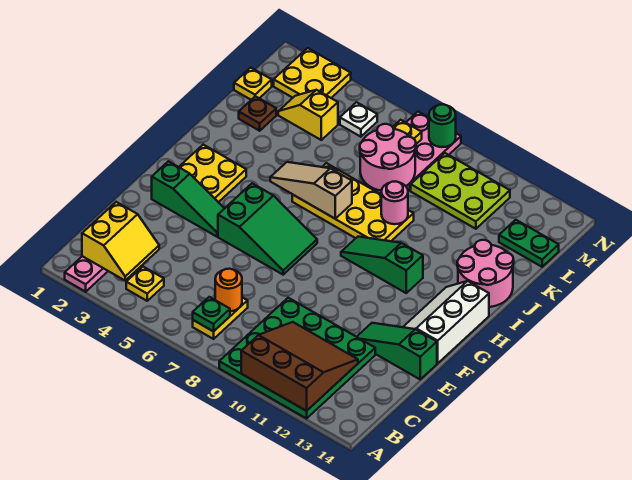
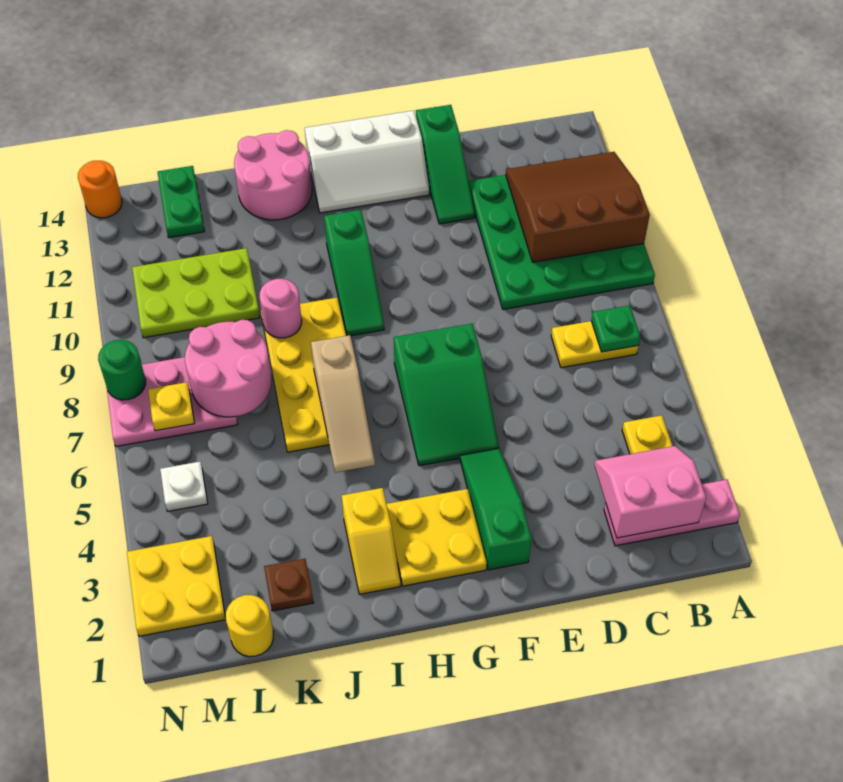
brown slope A10:C12 level 2 top A -> brown slope A10:C12 level 2 top 10
yellow slope B2:C3 level 2 top 2 -> pink slope B2:C3 level 2 top 2
orange round brick C7 level 2 -> orange round brick N14 level 1
green slope F5:G7 level 1 top 5 -> green slope F5:G7 level 1 top 7
yellow plate L1 level 1 -> yellow round brick L1 level 1
yellow slope L3:L4 level 1 top 4 -> yellow slope I2:I3 level 1 top 3
lime plate L9:M11 level 1 -> lime plate K10:M11 level 1

